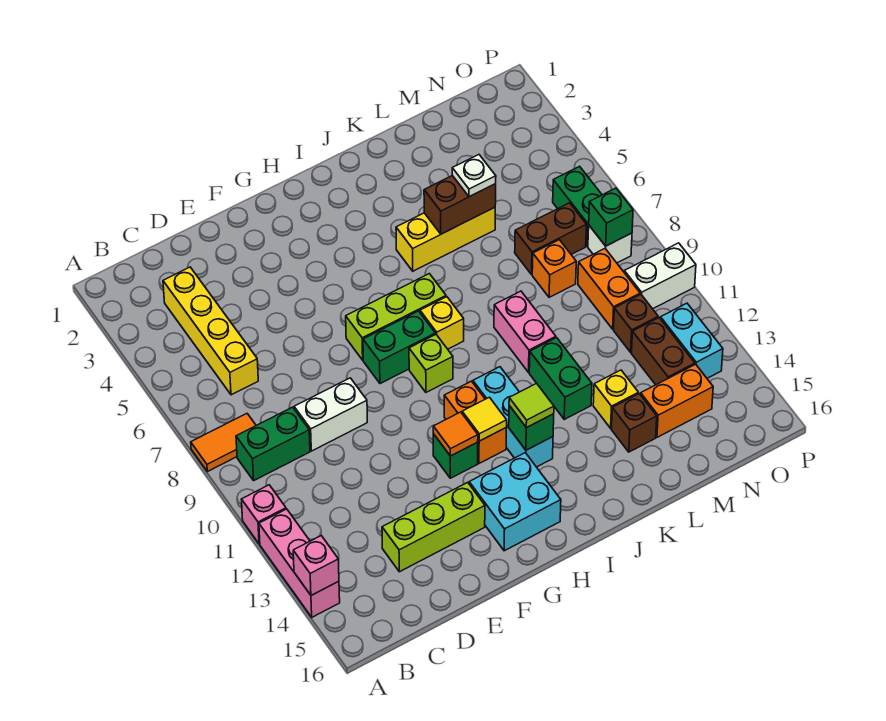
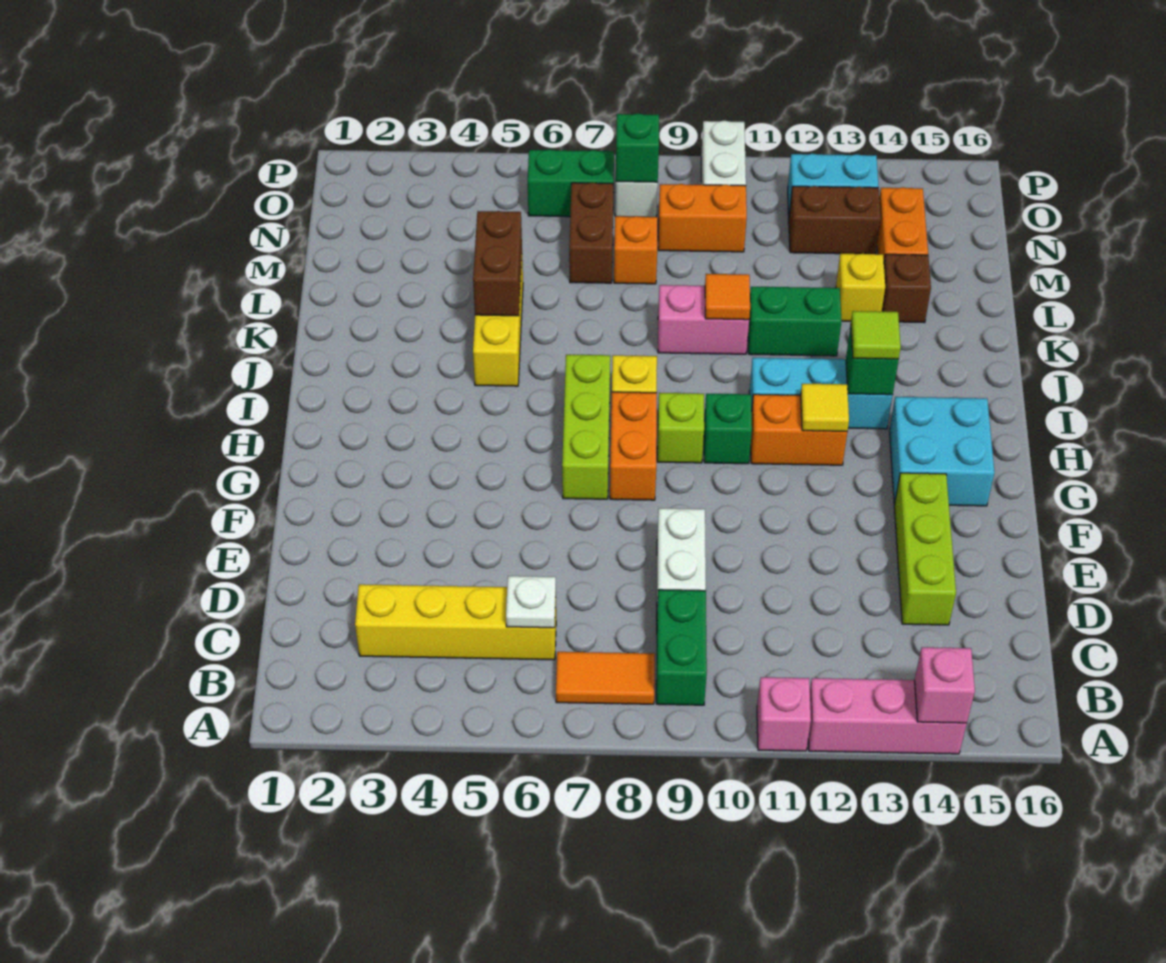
orange tile A8:B8 level 1 -> orange tile B7:B8 level 1
green brick G8:H8 level 1 -> orange brick G8:H8 level 1
green brick G12 level 1 -> green brick H10 level 1
orange tile G12 level 2 -> orange tile K10 level 2
white plate L5 level 3 -> white plate C6 level 2
brown brick N11 level 1 -> none

